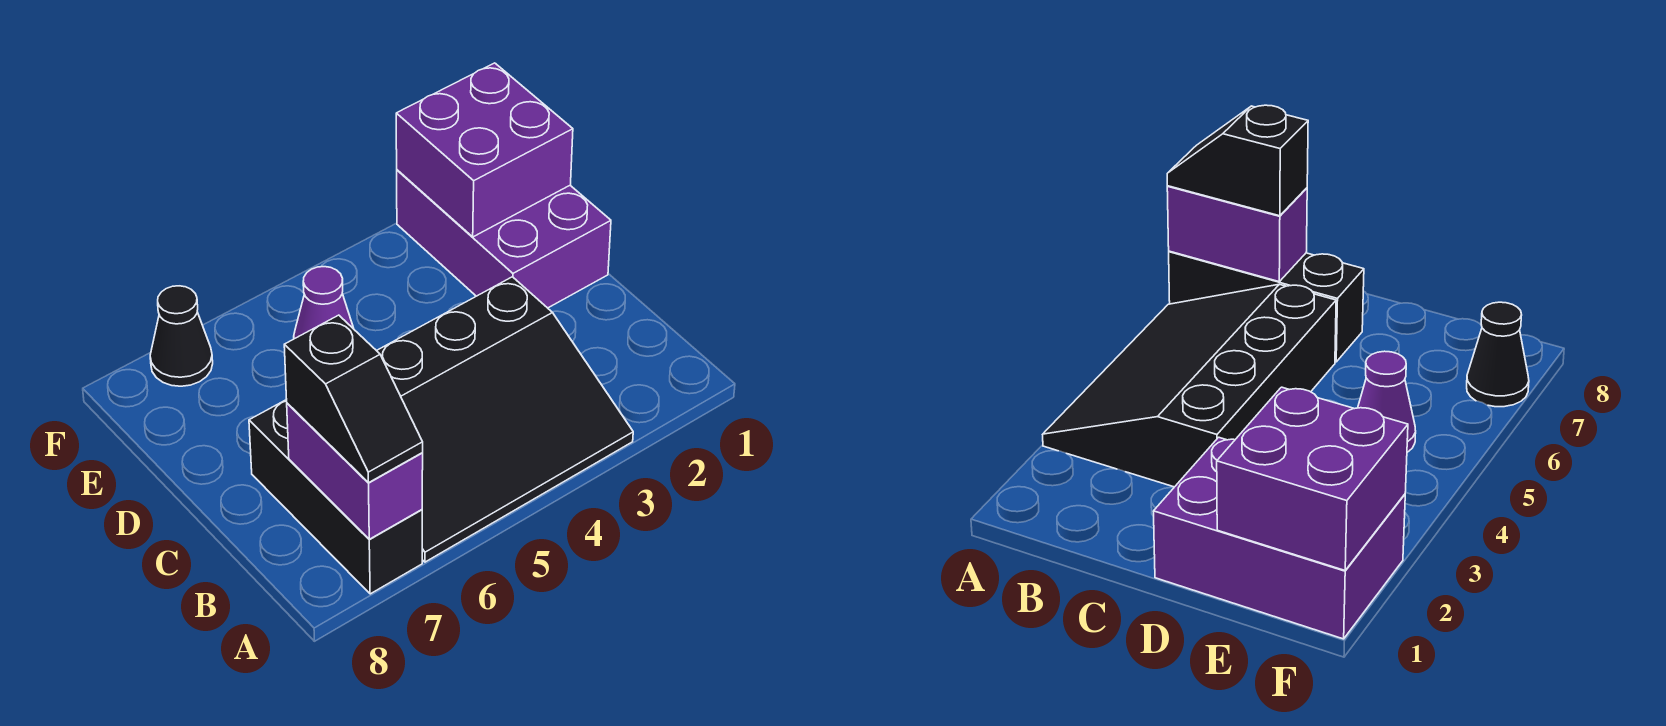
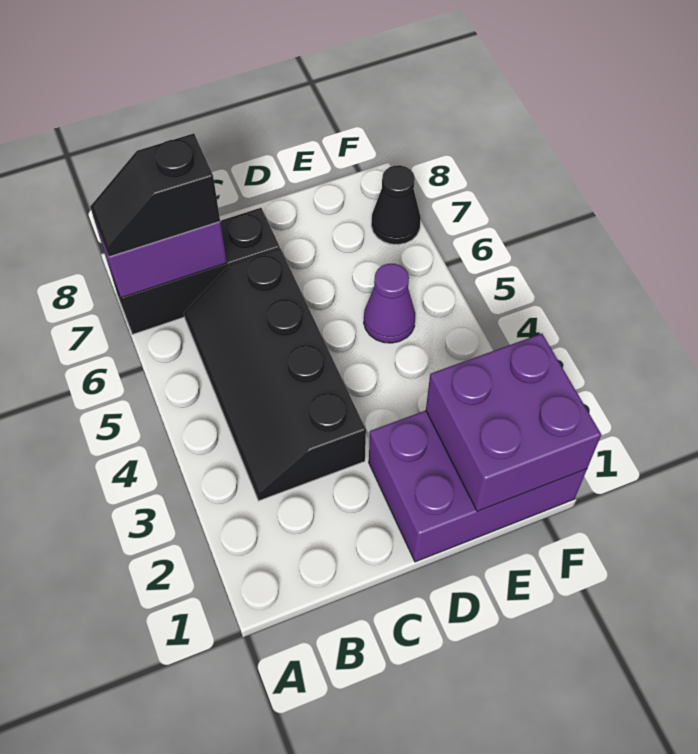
black slope A3:C6 level 1 top C -> black slope B3:C6 level 1 top C

